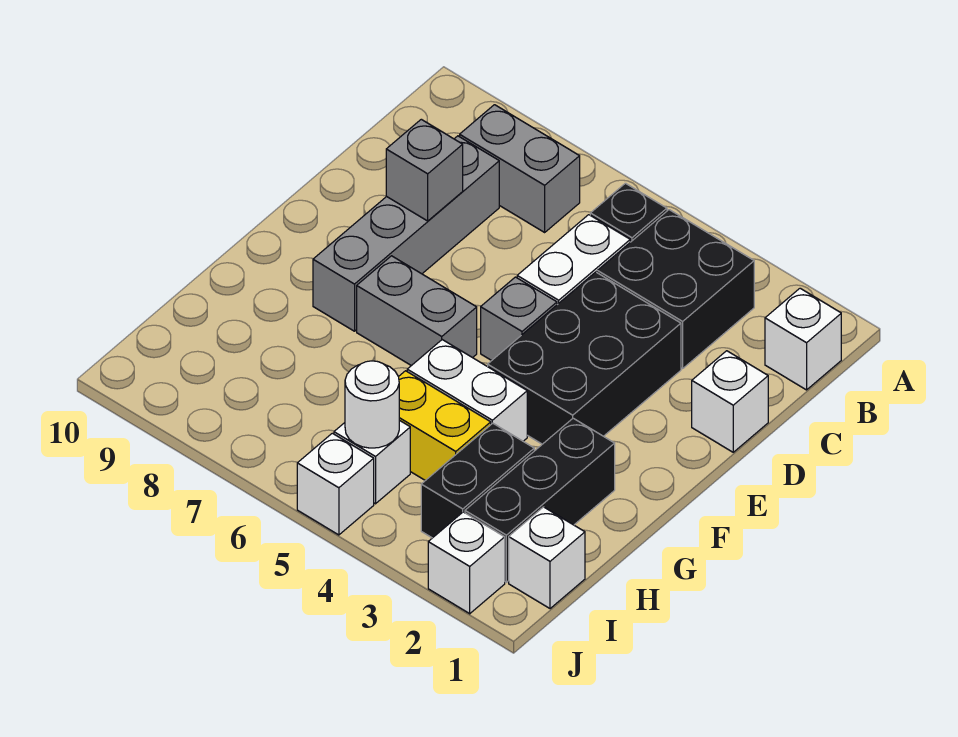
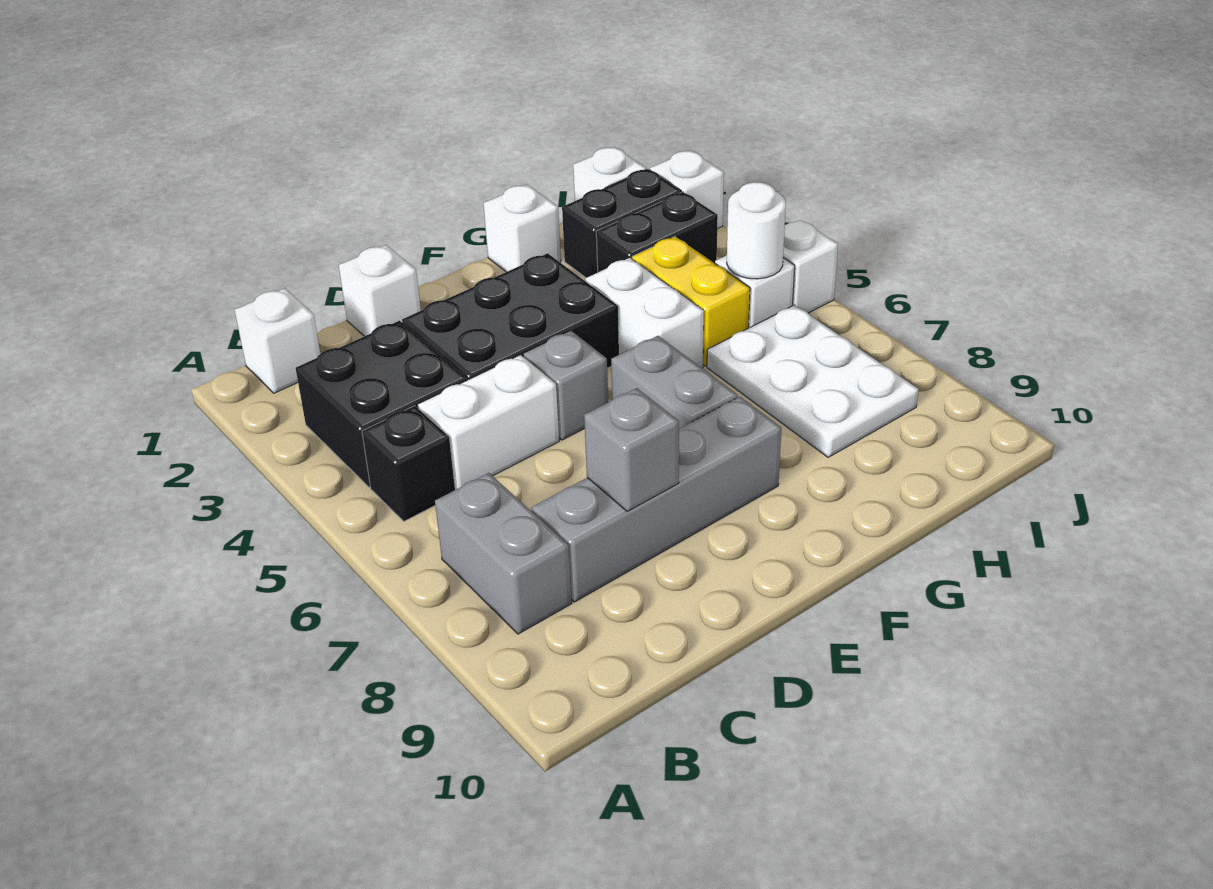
none -> white brick G1 level 1
black brick G2:I2 level 1 -> black brick H2:I2 level 1
none -> white plate H6:I8 level 1

